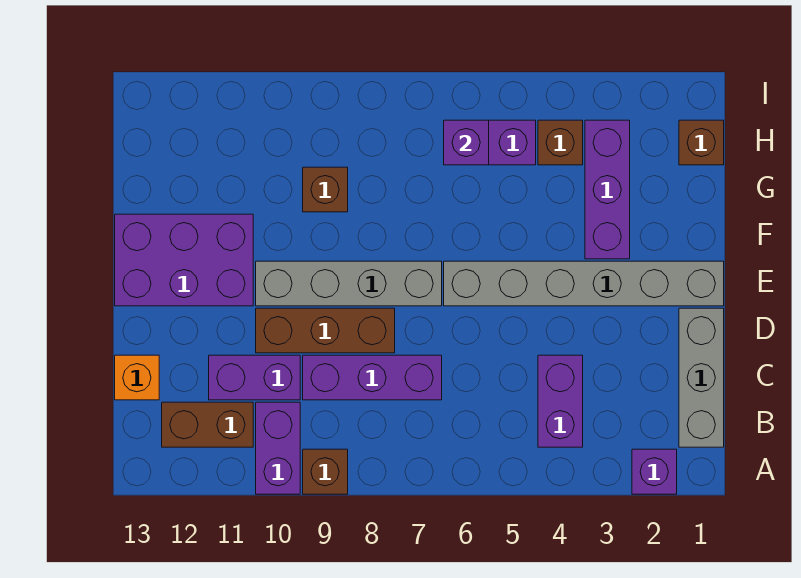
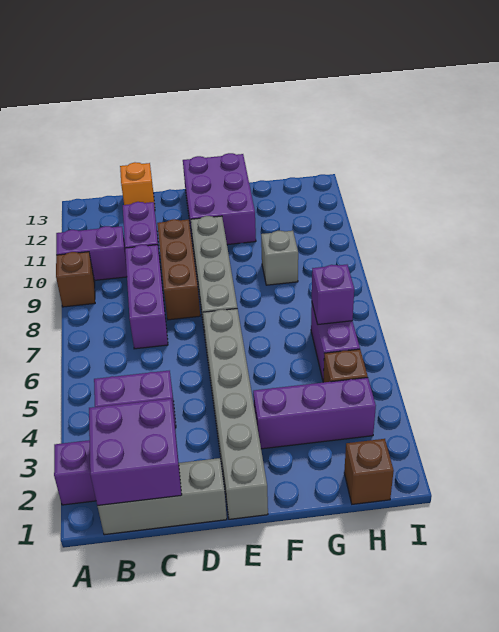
none -> purple brick B1:C2 level 2
brown brick B11:B12 level 1 -> none
brown brick G9 level 1 -> grey brick G9 level 1

